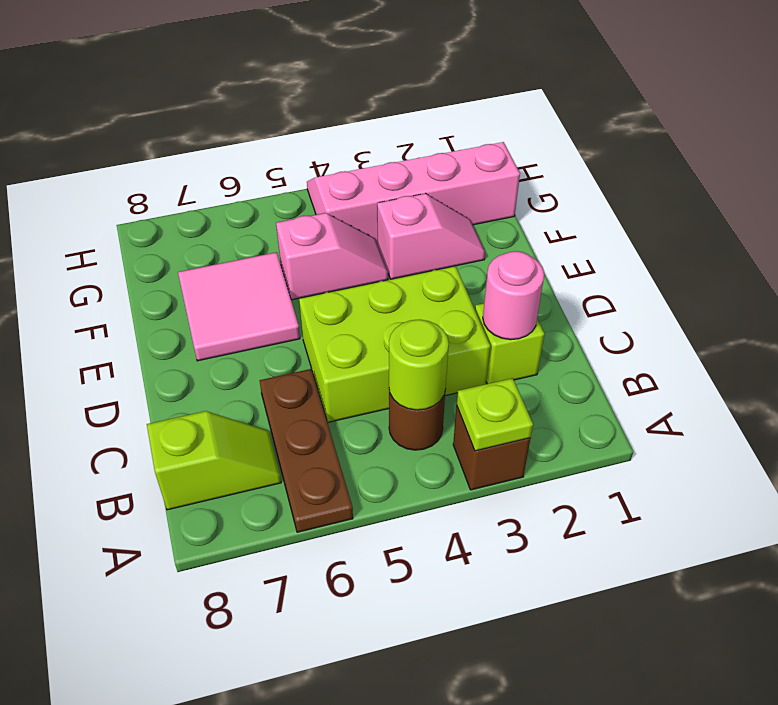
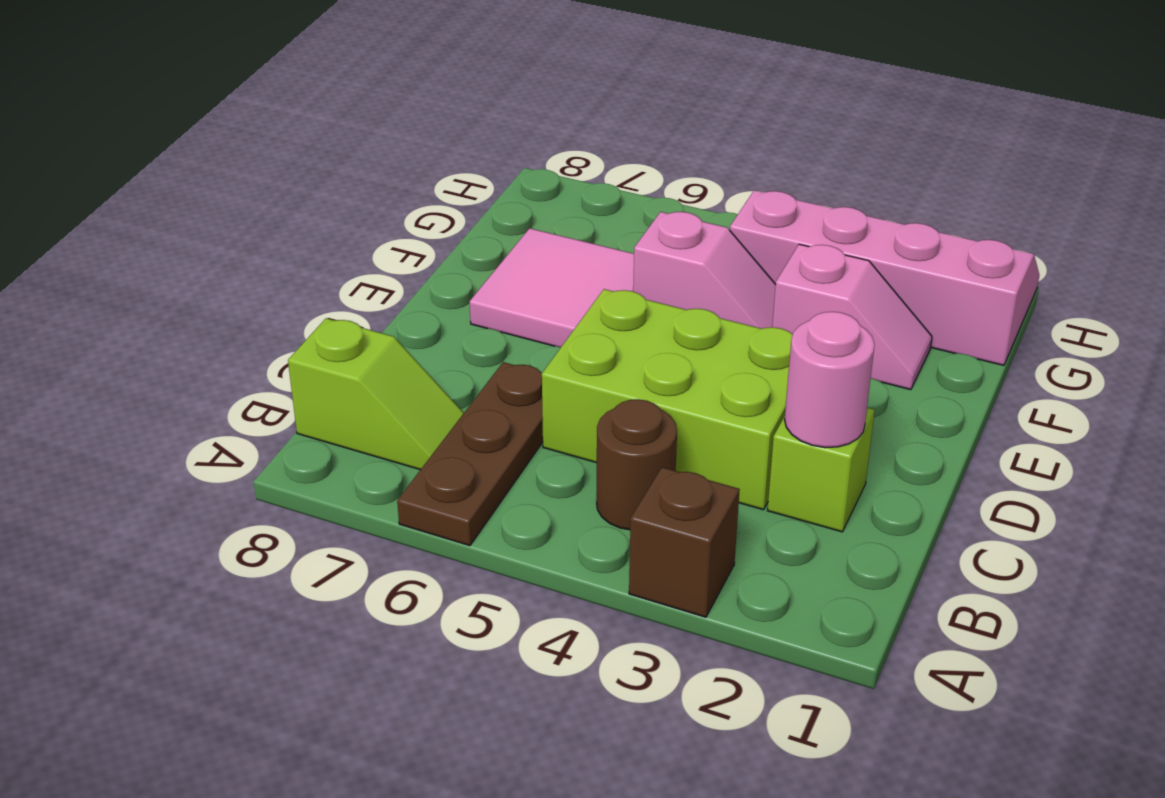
lime plate A3 level 2 -> none
lime round brick B4 level 2 -> none

